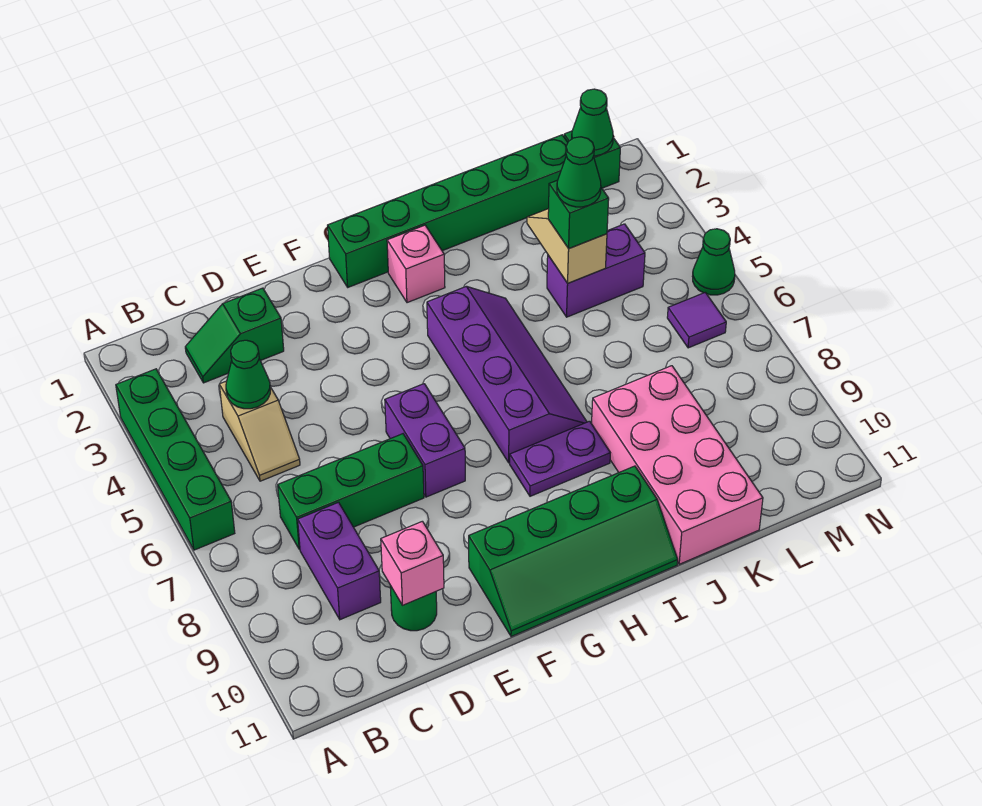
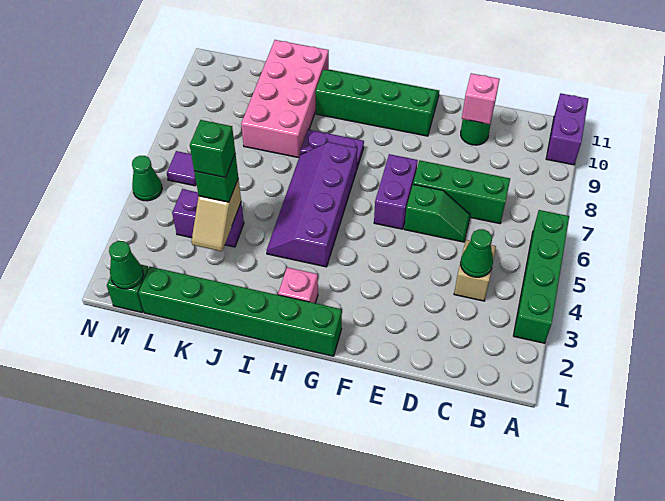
green slope C2:D2 level 1 top D -> green slope D6:E6 level 1 top E
purple brick C8:C9 level 1 -> purple brick A10:A11 level 1
green cone K4 level 4 -> green brick K4 level 4

